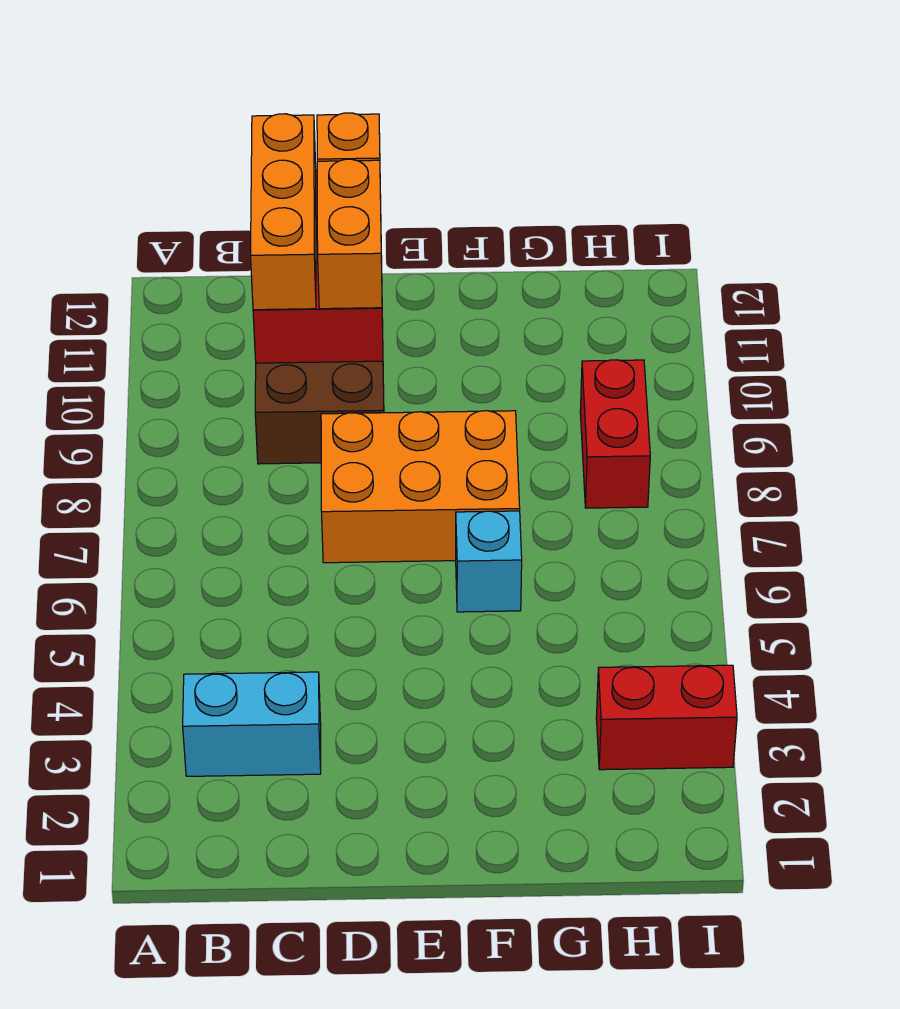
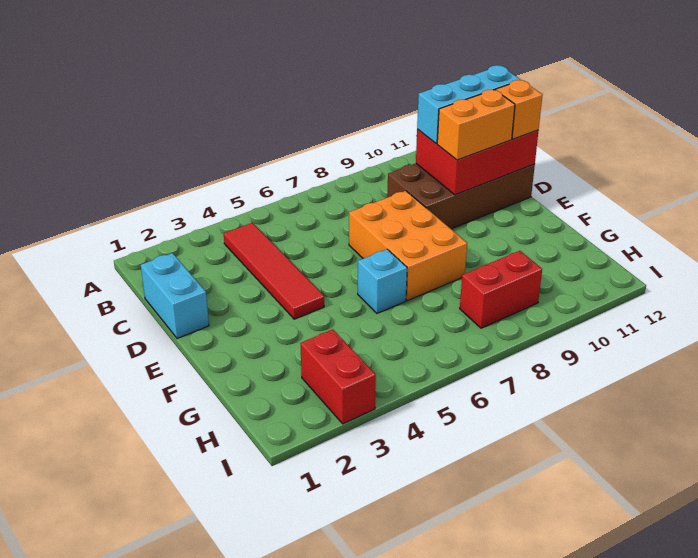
cyan brick B3:C3 level 1 -> cyan brick C1:D1 level 1
none -> red tile B4:E4 level 1
orange brick C10:C12 level 3 -> cyan brick C10:C12 level 3

